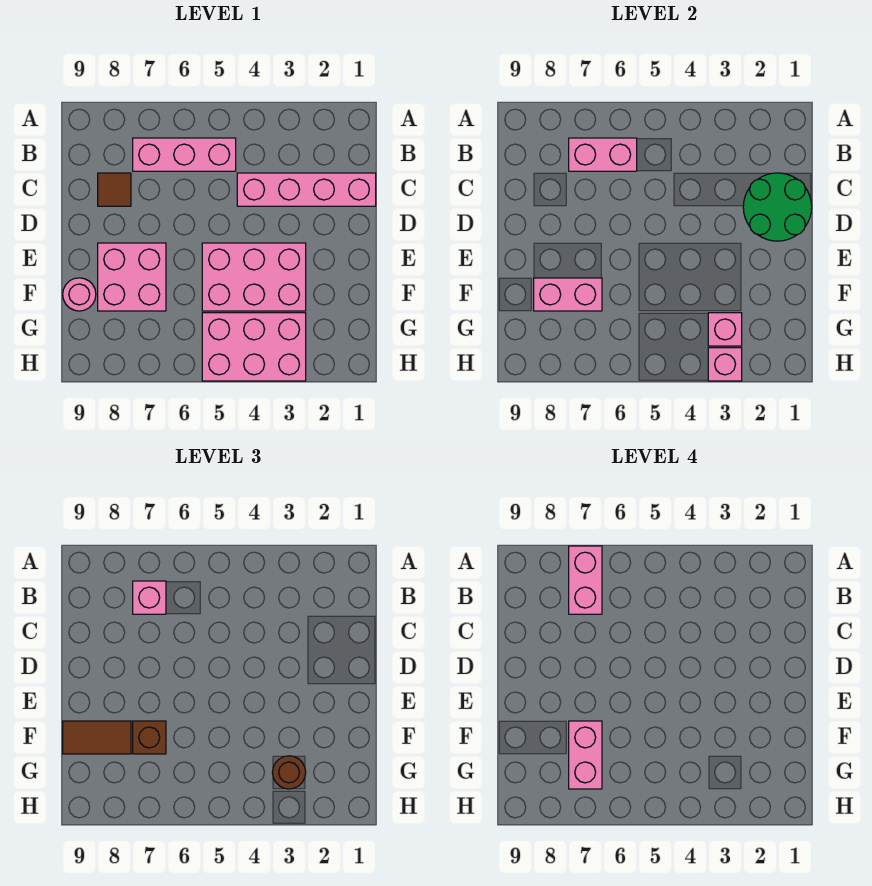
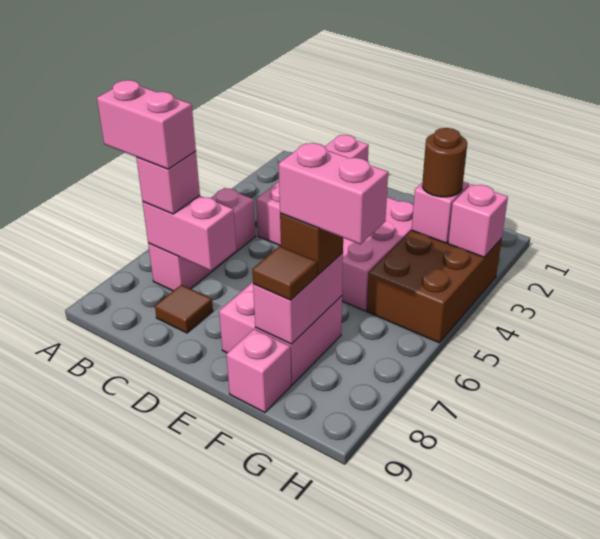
pink brick B6:B7 level 2 -> pink brick B7:C7 level 2
green round brick C1:D2 level 2 -> none
brown tile F8:F9 level 3 -> brown tile F8 level 3
pink round brick F9 level 1 -> pink brick F9 level 1
pink brick G3:H5 level 1 -> brown brick G3:H5 level 1

